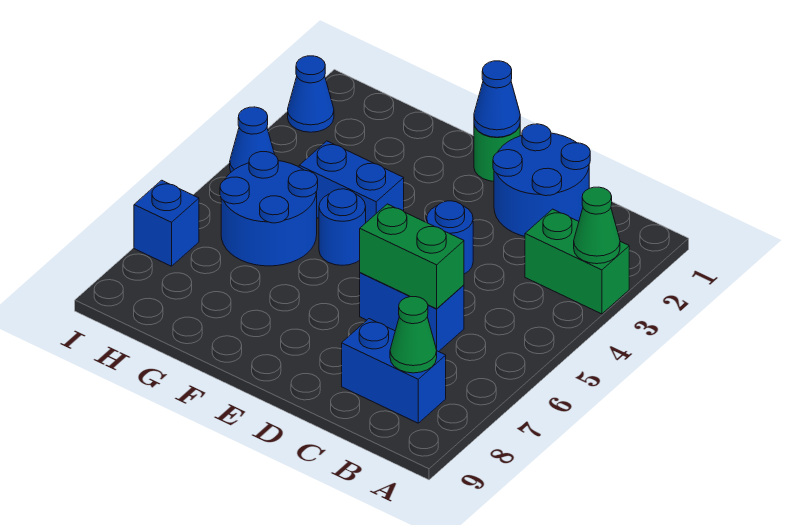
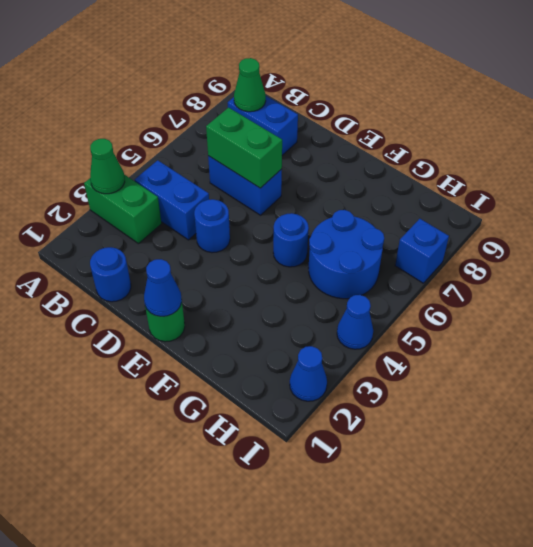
blue round brick C1:D2 level 1 -> blue round brick C1 level 1
blue brick F4:G4 level 1 -> blue brick B4:C4 level 1

